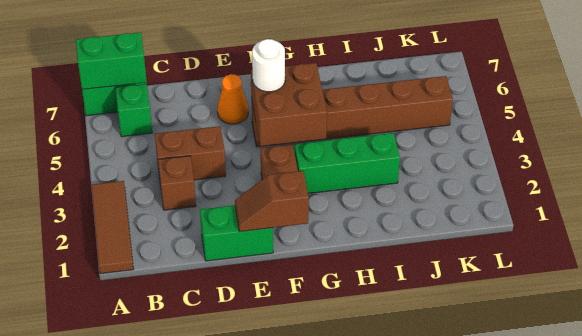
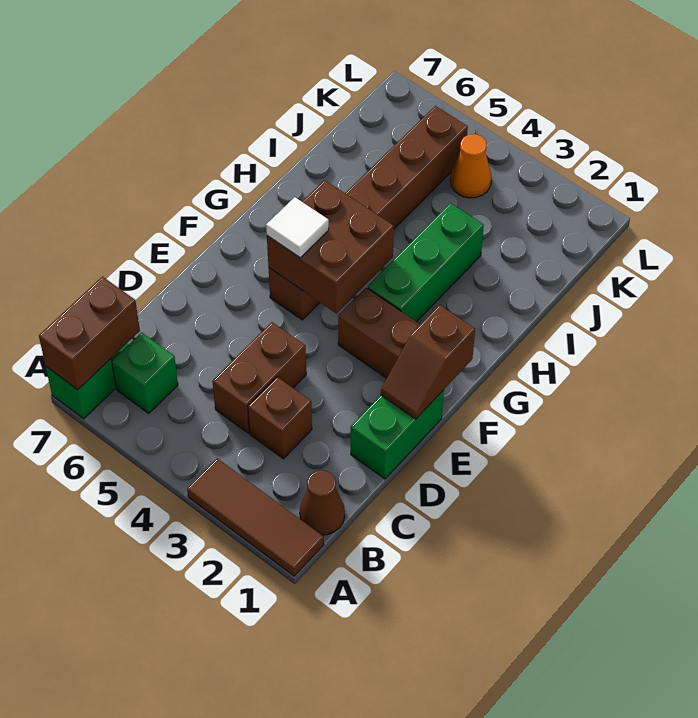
green brick A7:B7 level 2 -> brown brick A7:B7 level 2
none -> brown cone B1 level 1
orange cone E6 level 1 -> orange cone K4 level 1
white round brick F5 level 3 -> white tile F5 level 3

